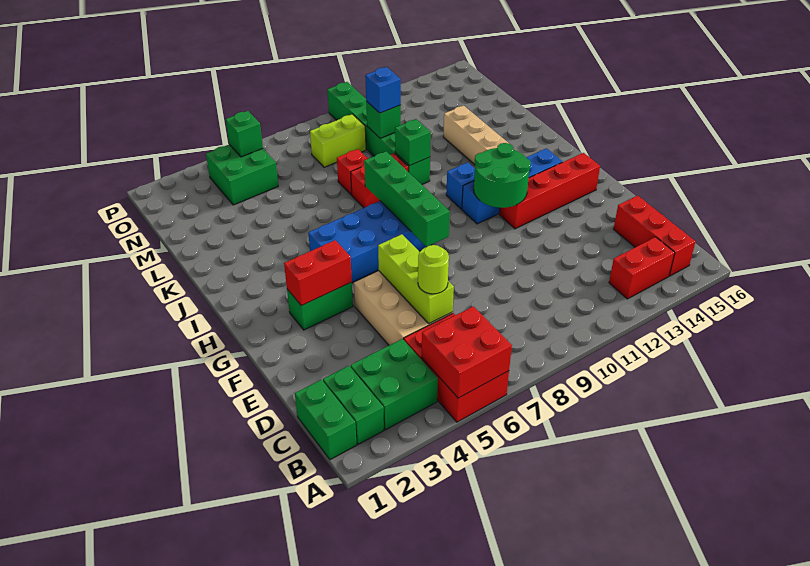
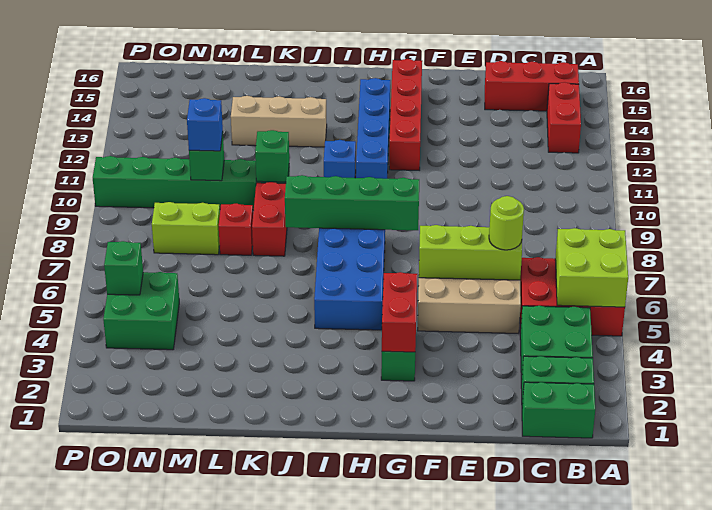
red brick A5:B6 level 2 -> lime brick A5:B6 level 2
green round brick G11:H12 level 2 -> none
lime brick N8:N9 level 1 -> lime brick M8:N8 level 1

